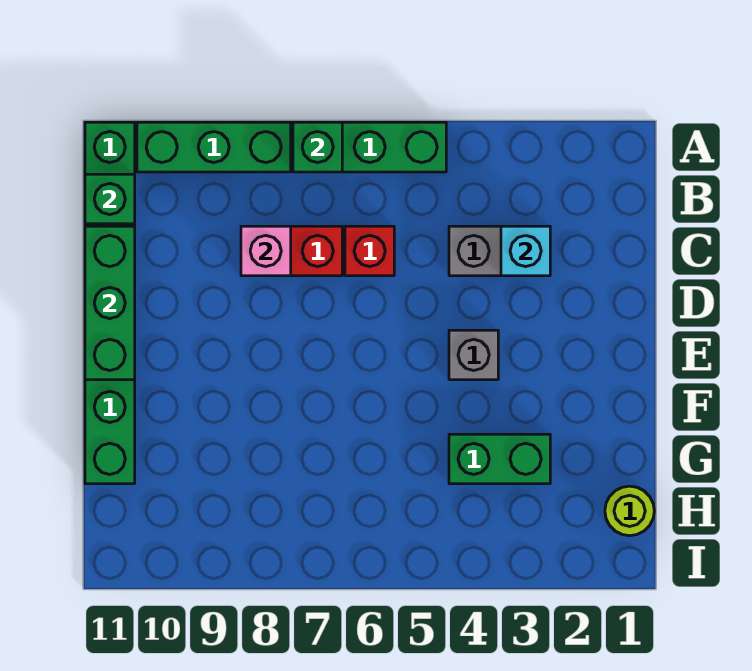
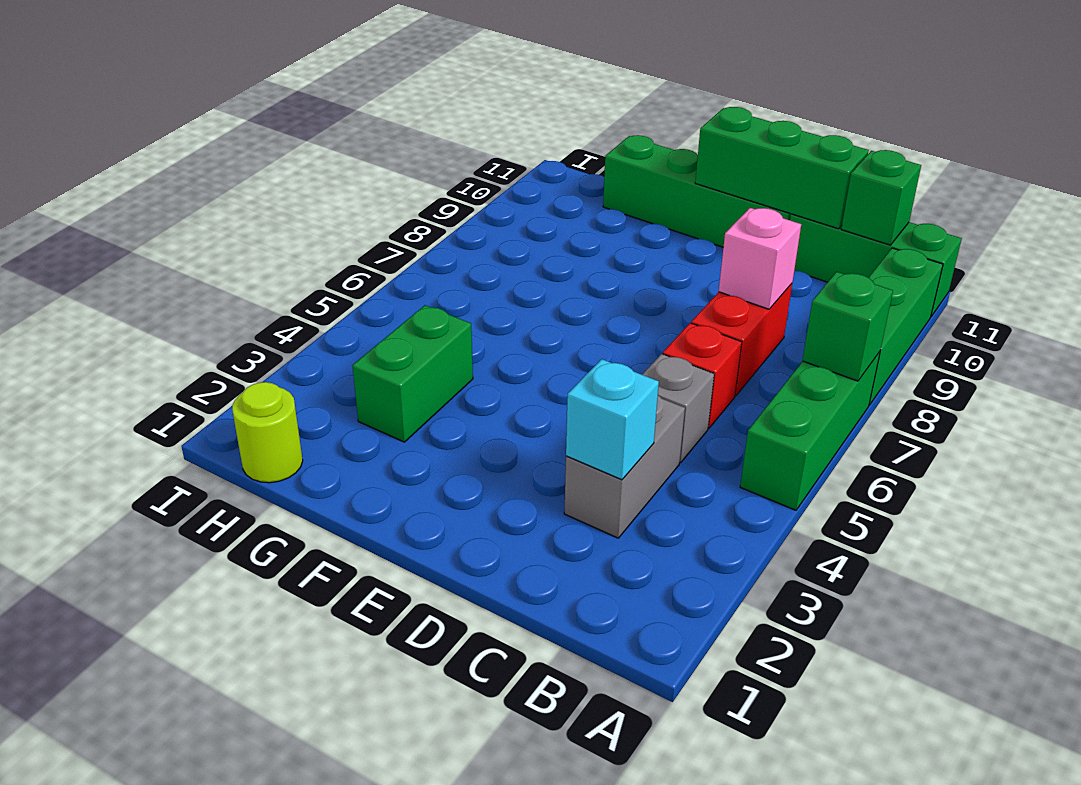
grey brick E4 level 1 -> grey brick C5 level 1

